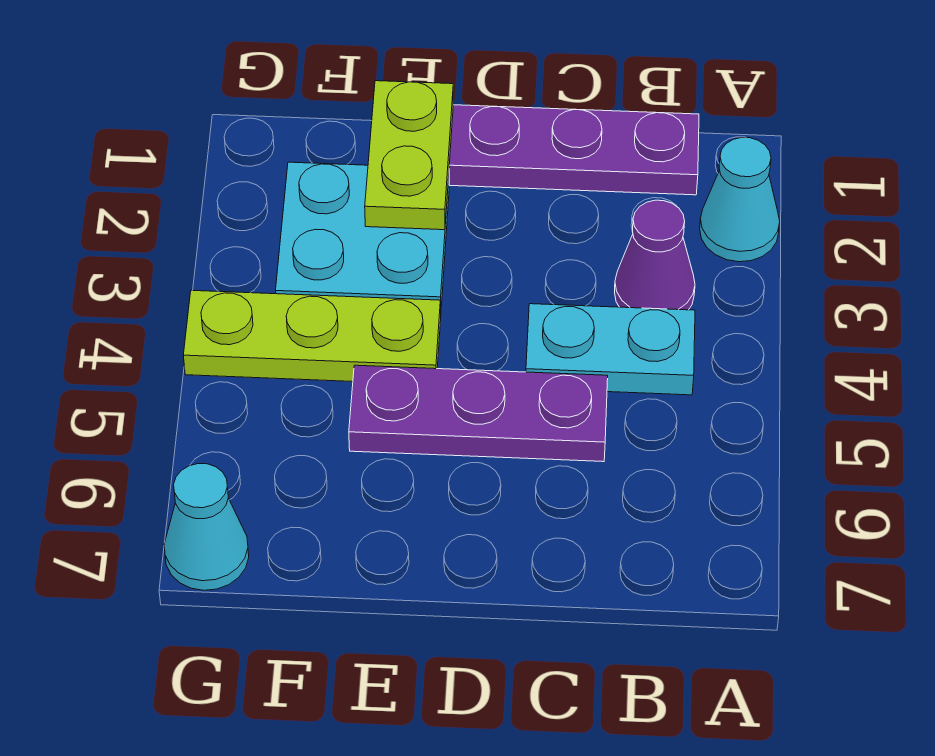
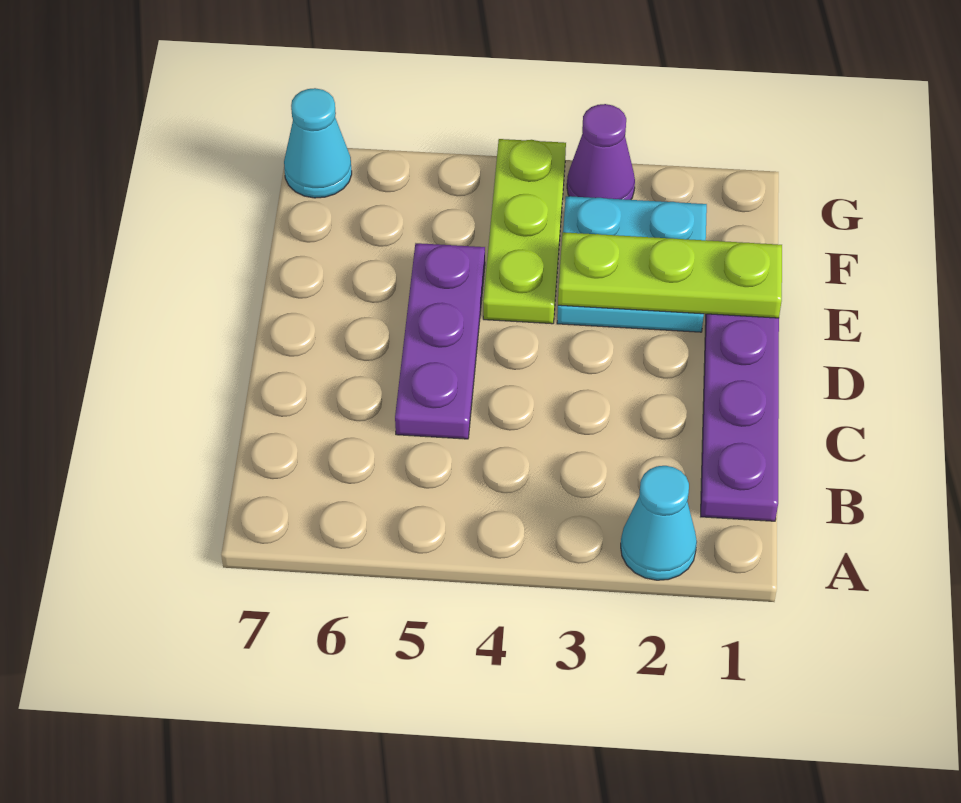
purple cone B3 level 1 -> purple cone G3 level 1
cyan plate B4:C4 level 1 -> none
lime plate E1:E2 level 2 -> lime plate E1:E3 level 2

